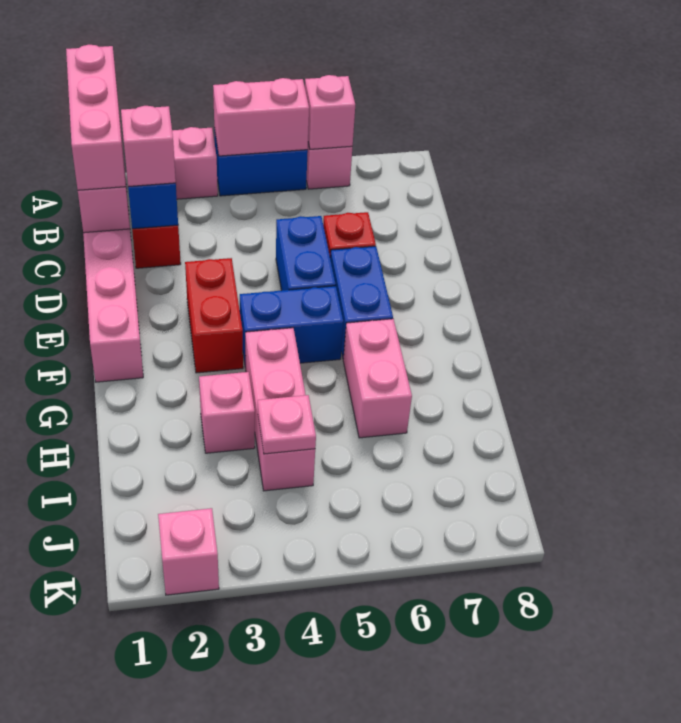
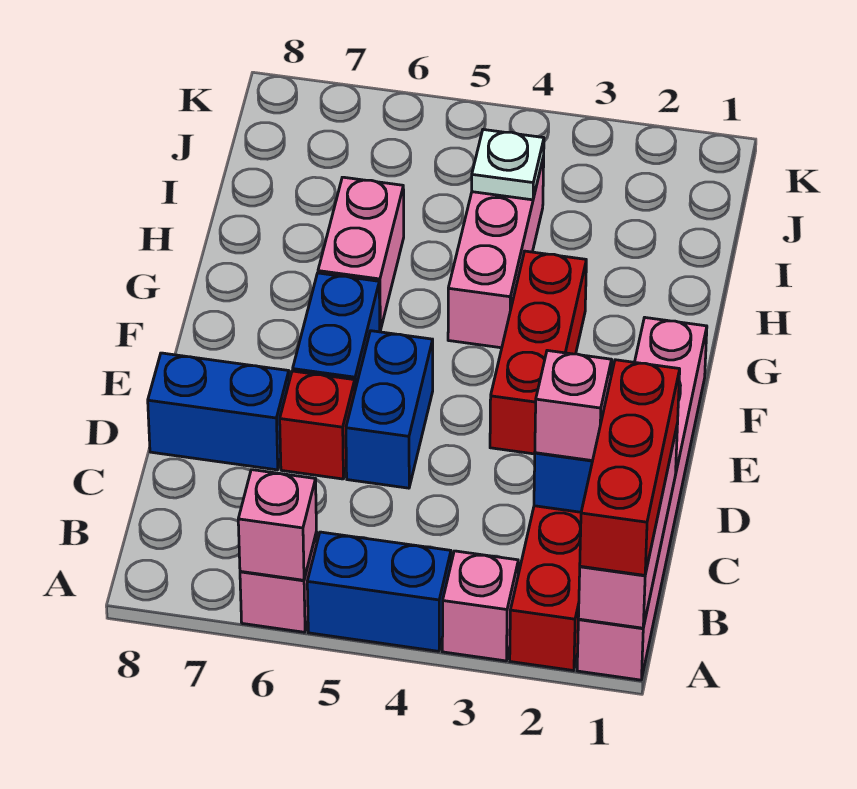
pink brick A1:C1 level 3 -> red brick A1:C1 level 3
pink brick A4:A5 level 2 -> none
red brick E3:F3 level 1 -> red brick E3:G3 level 1
blue brick F4:F5 level 1 -> blue brick D7:D8 level 1
pink brick H3 level 1 -> none
pink plate I4 level 2 -> white plate I4 level 2
pink brick K2 level 1 -> none

